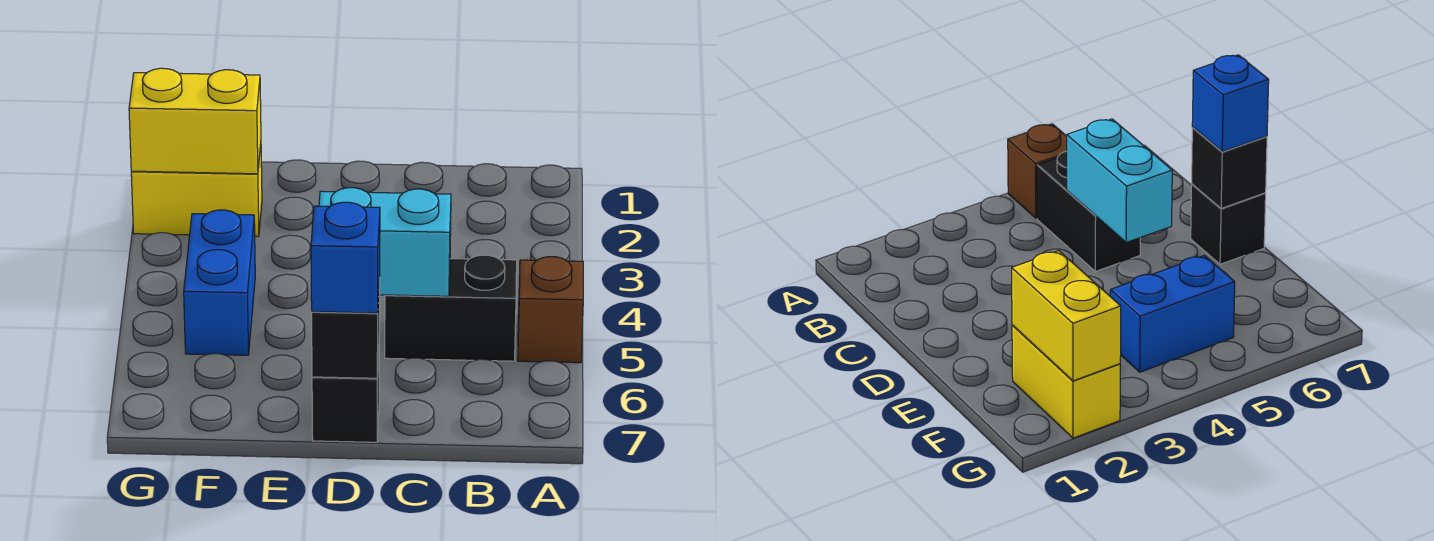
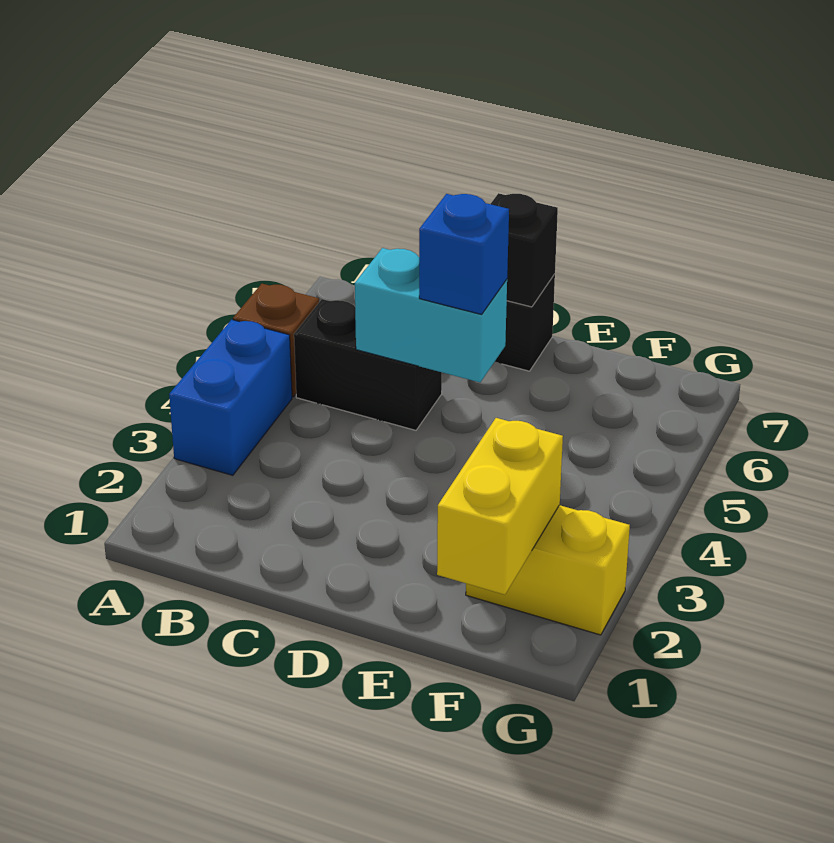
blue brick D7 level 3 -> blue brick D5 level 3
yellow brick F2:G2 level 2 -> yellow brick F1:F2 level 2
blue brick F4:F5 level 1 -> blue brick A3:A4 level 1

